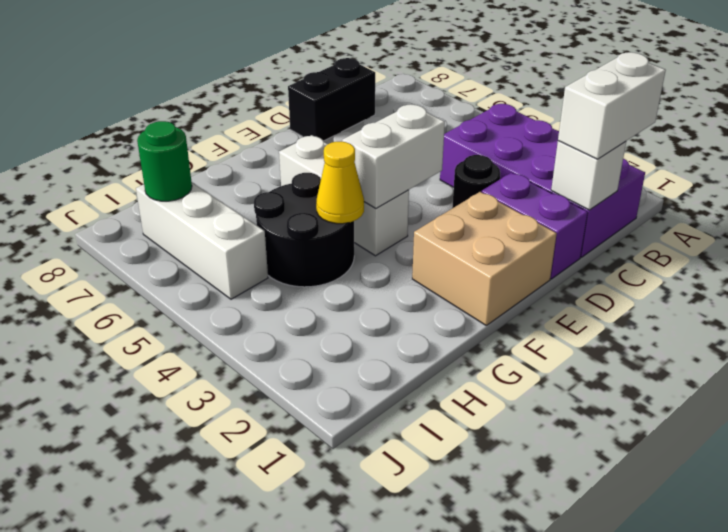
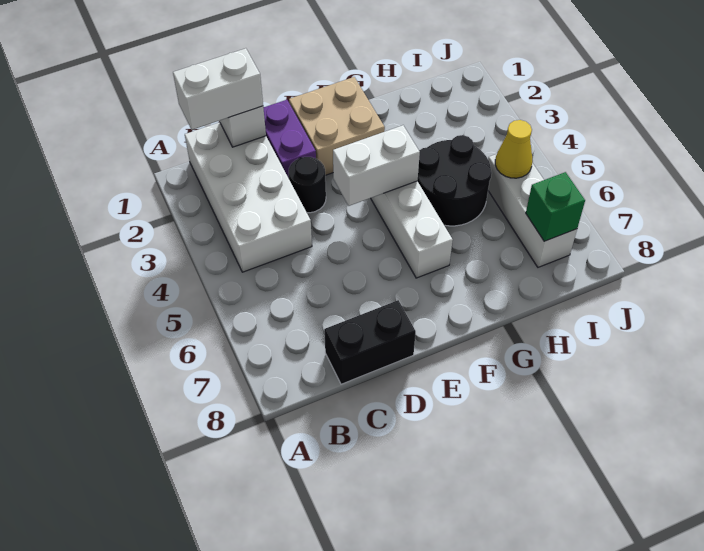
purple brick B1:C4 level 1 -> white brick B1:C4 level 1
yellow cone G4 level 2 -> yellow cone I5 level 2
green round brick I7 level 2 -> green brick I7 level 2

